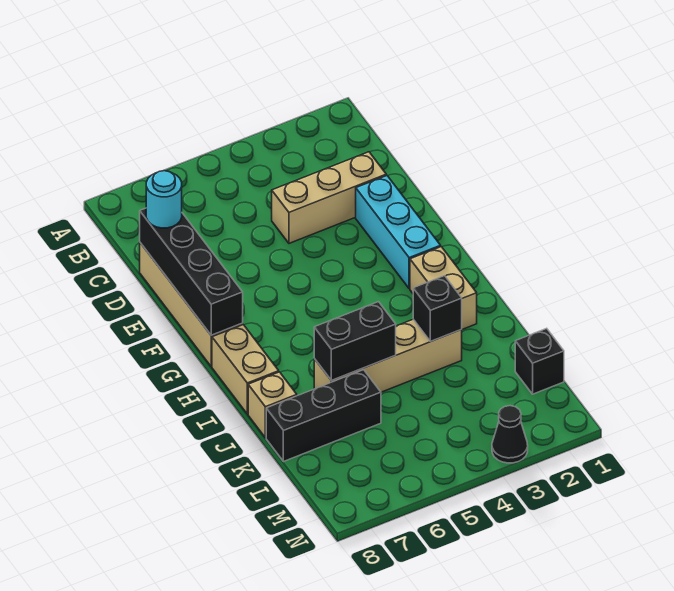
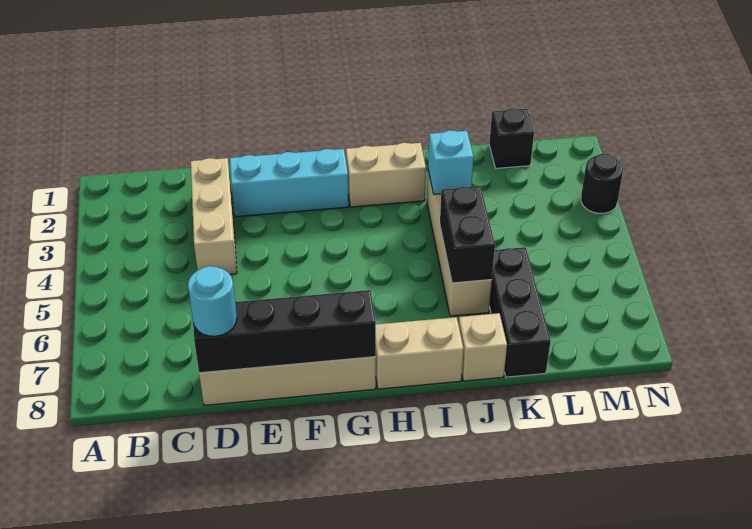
black brick J3 level 2 -> cyan brick J3 level 2
black cone N3 level 1 -> black round brick N3 level 1

